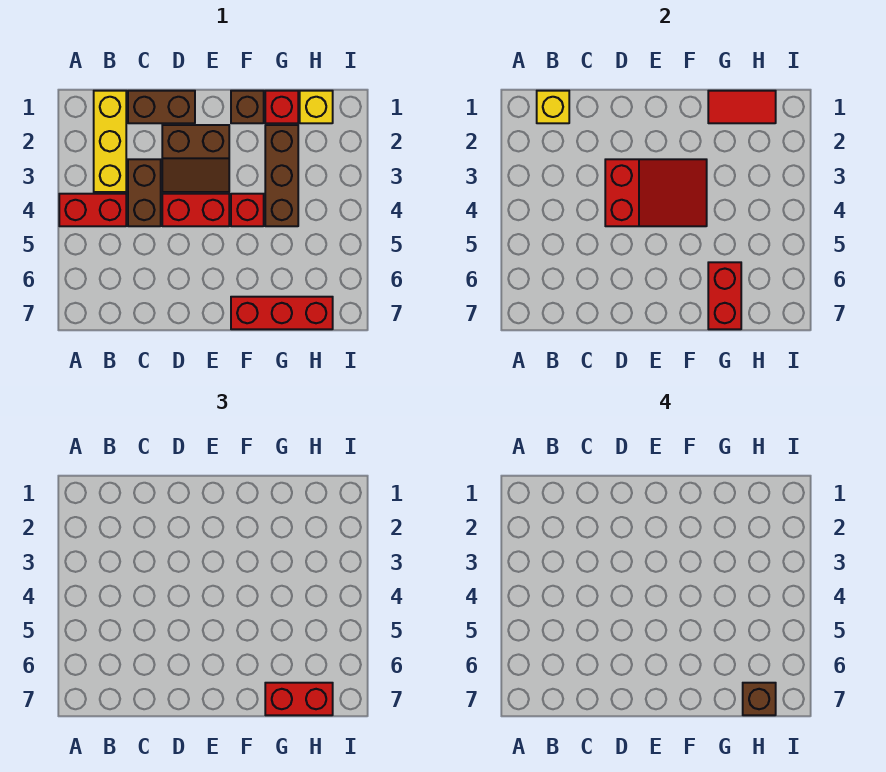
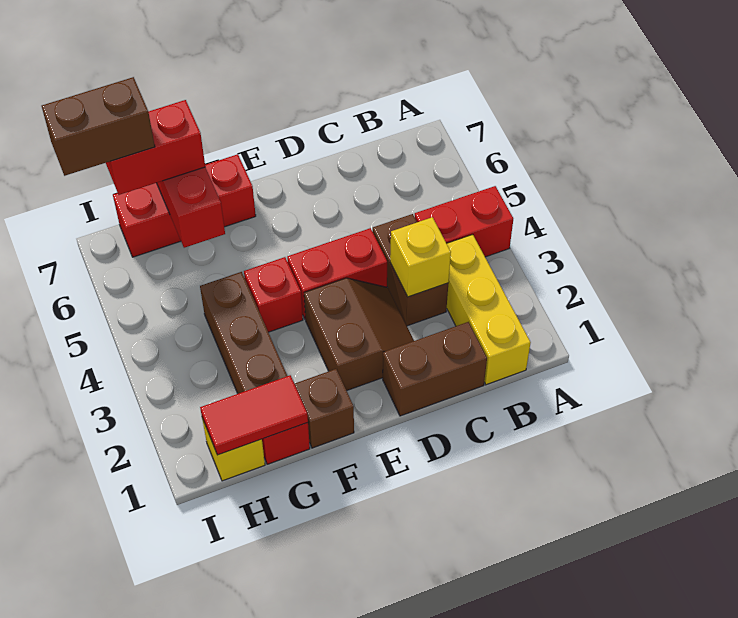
yellow brick B1 level 2 -> yellow brick C3 level 2
brown slope D2:E3 level 1 top 2 -> brown slope D2:E3 level 1 top E
red slope D3:F4 level 2 top D -> none
brown brick H7 level 4 -> brown brick H7:I7 level 4

